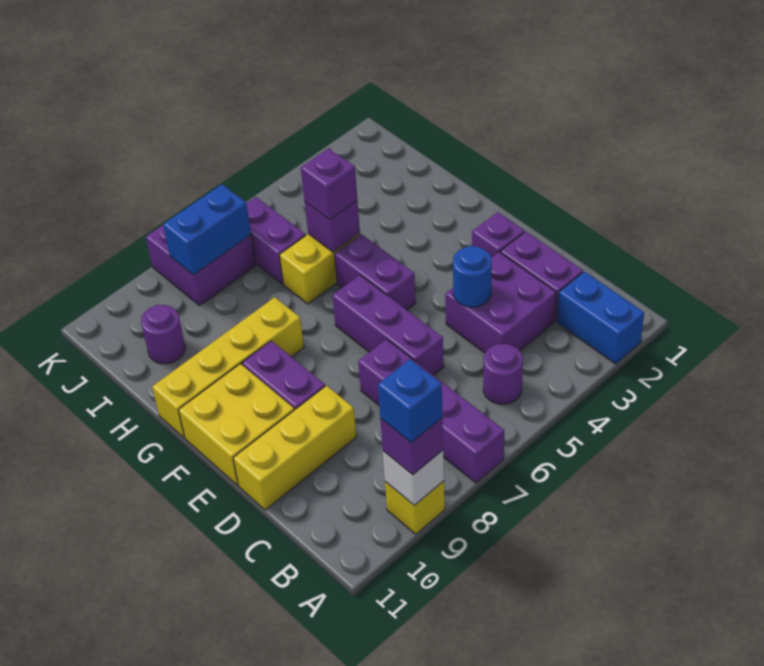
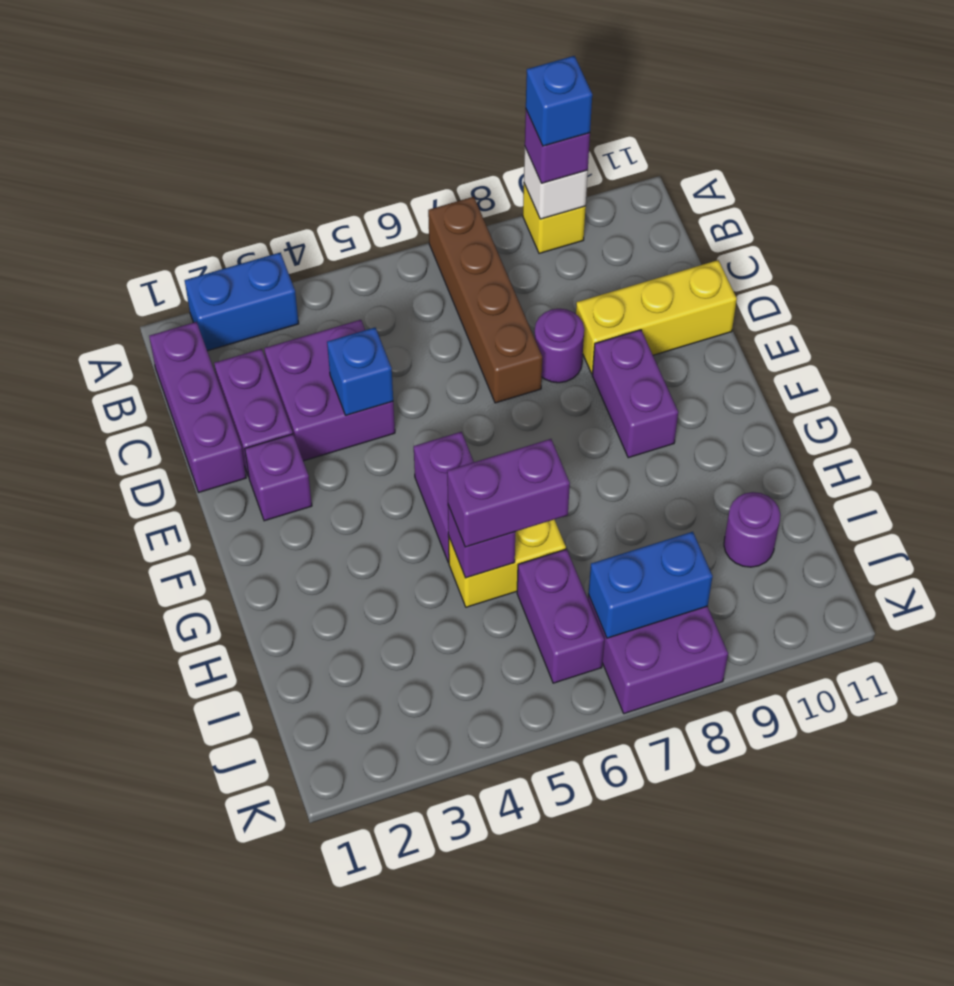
blue brick A2:B2 level 1 -> blue brick A2:A3 level 1
purple brick A7:D7 level 1 -> brown brick A7:D7 level 1
purple round brick B5 level 1 -> purple round brick D8 level 1
blue round brick D4 level 2 -> blue brick D4 level 2
purple brick D6:F6 level 1 -> purple brick B1:D1 level 1
yellow brick E10:F11 level 1 -> none
yellow brick G8:G11 level 1 -> none
purple brick H5 level 3 -> purple brick H5:H6 level 3

